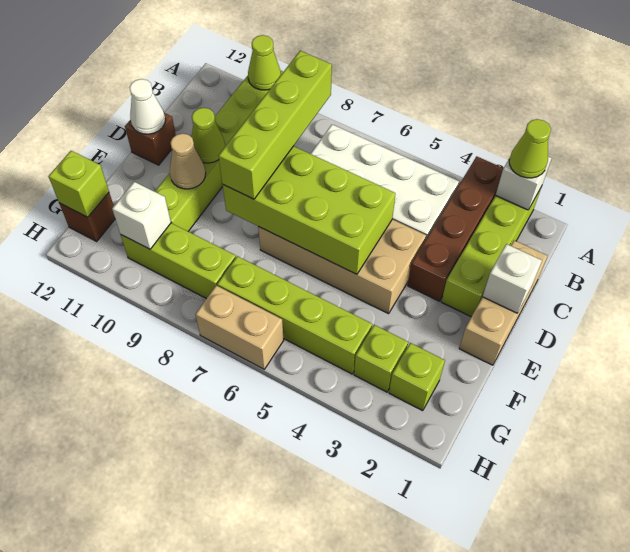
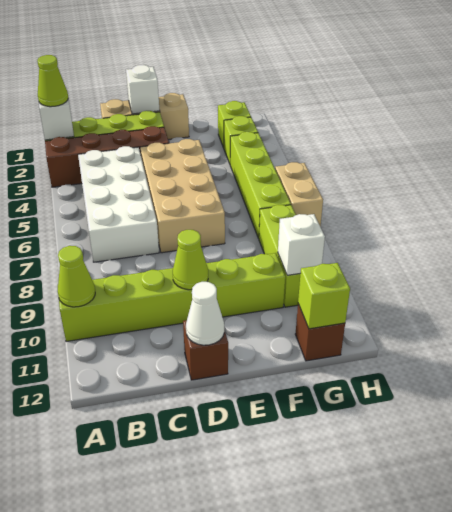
lime brick B8:E8 level 3 -> none
lime brick D5:E8 level 2 -> none
tan cone E10 level 2 -> none

